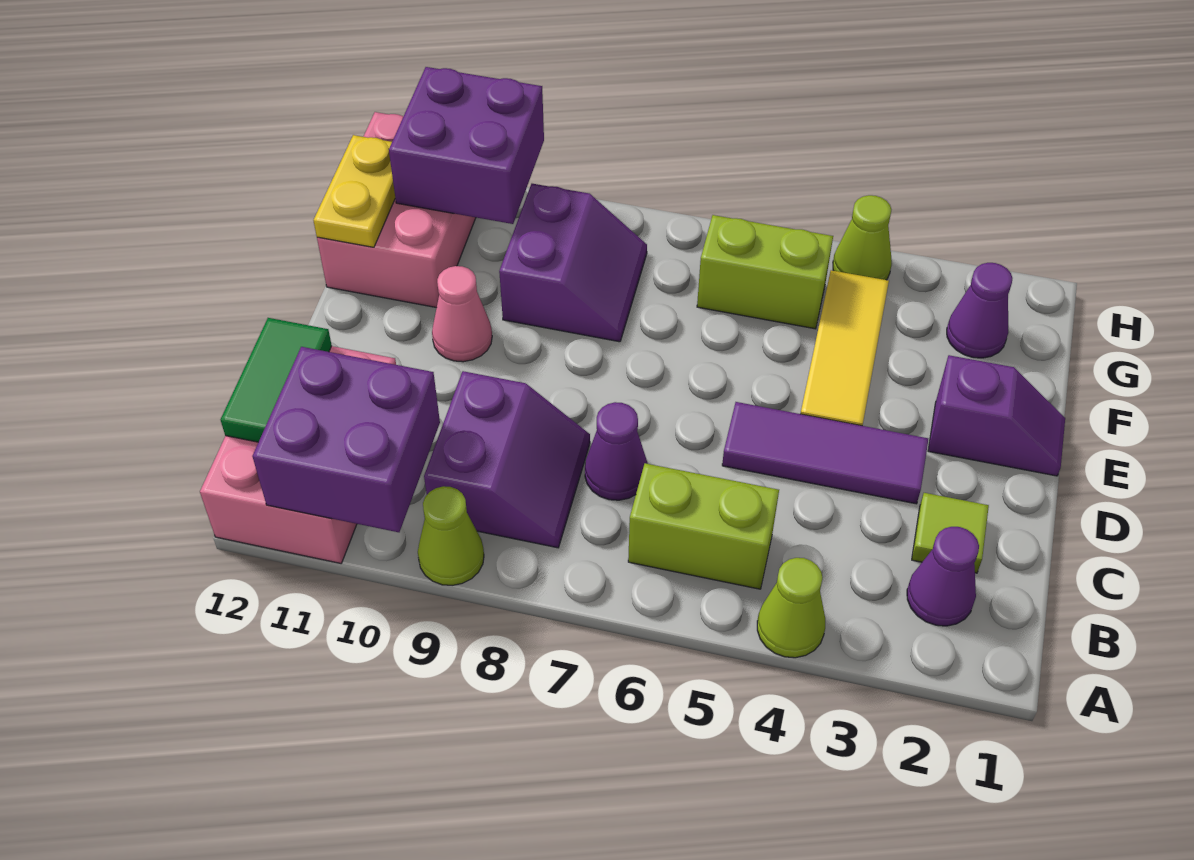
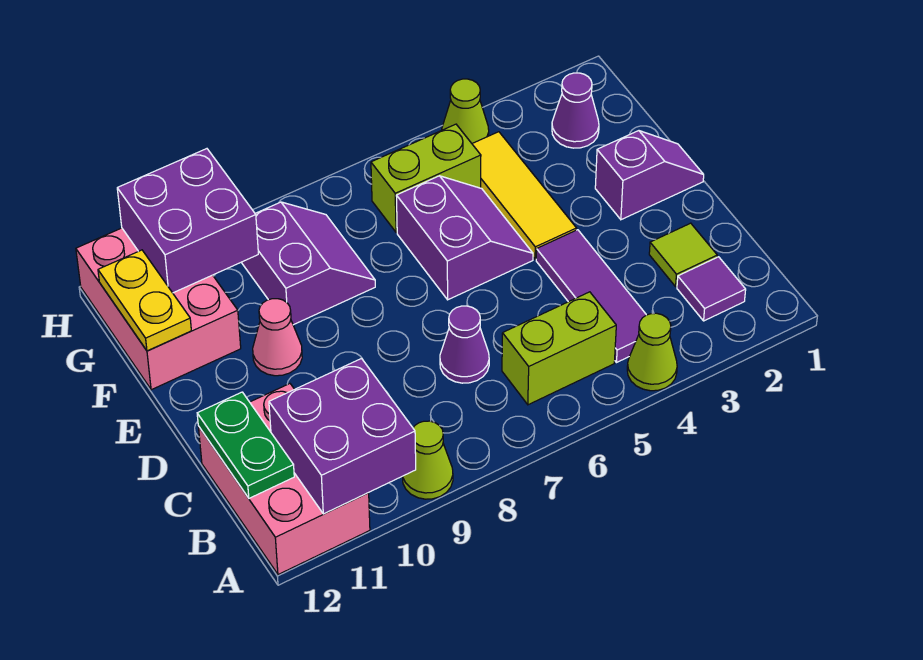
purple cone B2 level 1 -> purple tile B2 level 1
purple slope B8:C9 level 1 top 9 -> purple slope E5:F6 level 1 top 6
green tile B12:C12 level 2 -> green plate B12:C12 level 2
purple tile D3:D5 level 1 -> purple tile B4:D4 level 1

